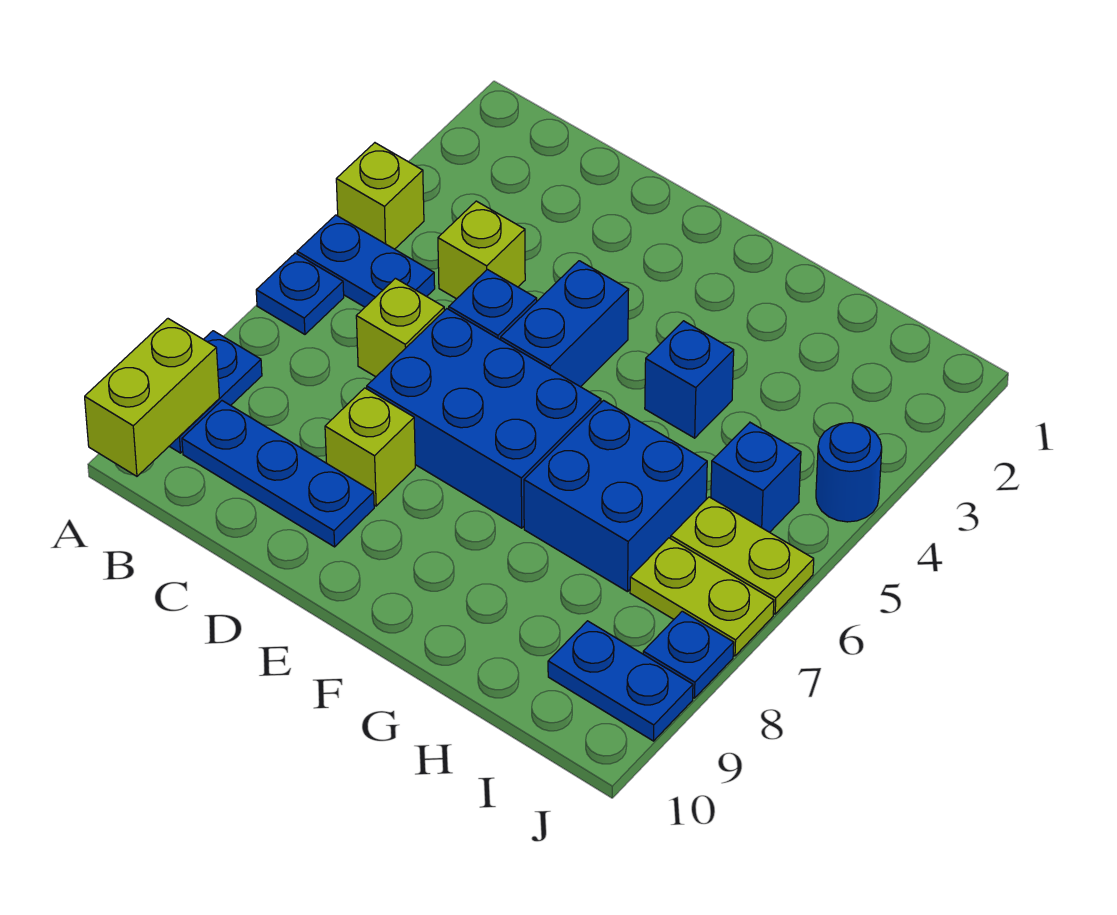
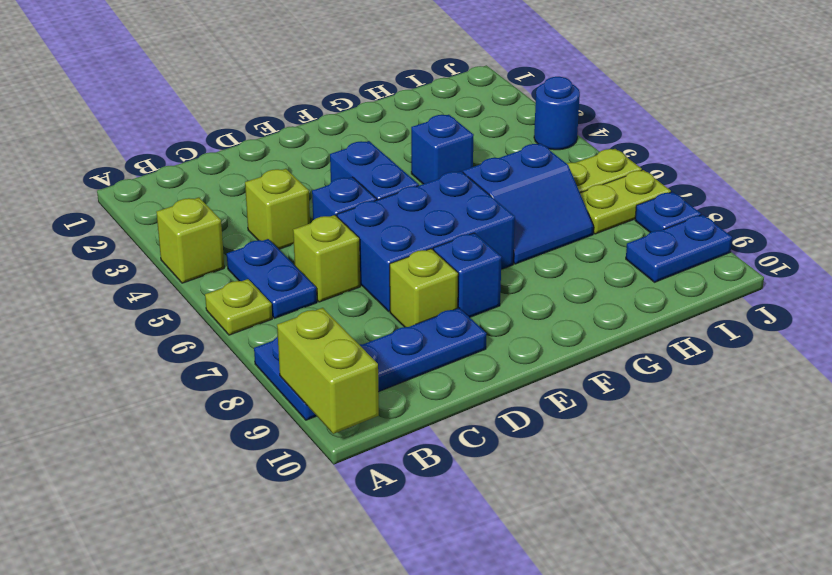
blue plate A5:B5 level 1 -> blue plate B5:B6 level 1
blue plate A6 level 1 -> lime plate A6 level 1
blue brick G6:H7 level 1 -> blue slope G6:H7 level 1 top 6
blue brick I5 level 1 -> blue brick E8 level 1

